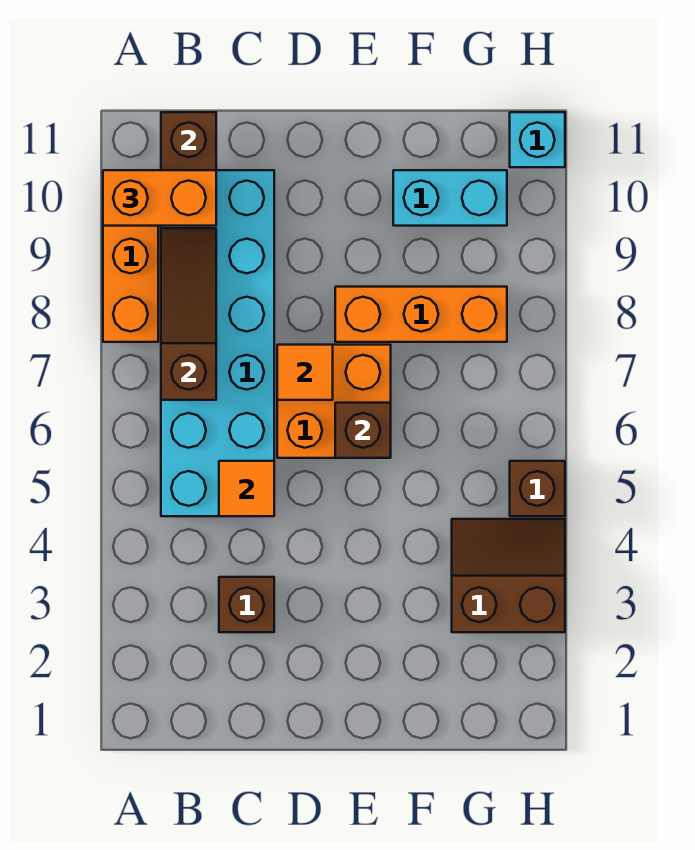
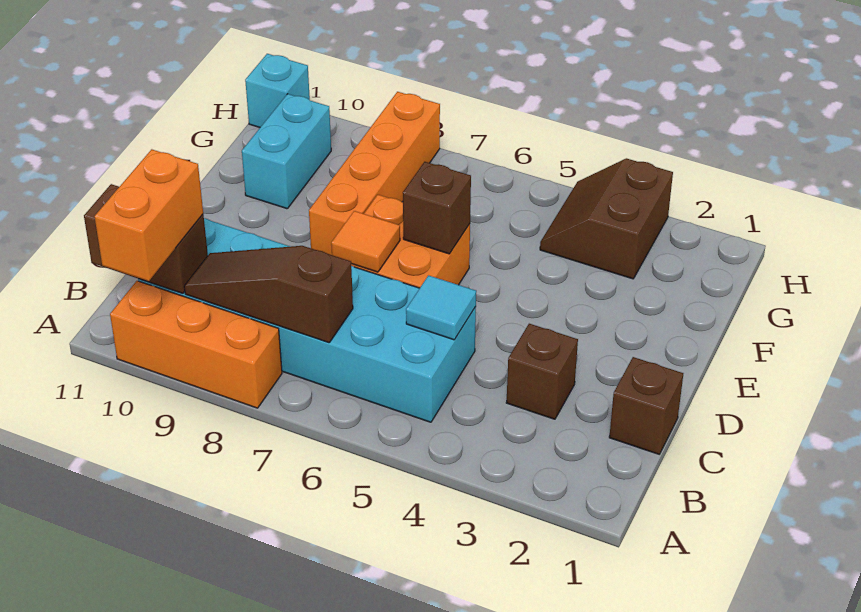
orange tile C5 level 2 -> cyan tile C5 level 2
orange brick E8:G8 level 1 -> orange brick E8:H8 level 1
brown brick H5 level 1 -> brown brick C1 level 1

